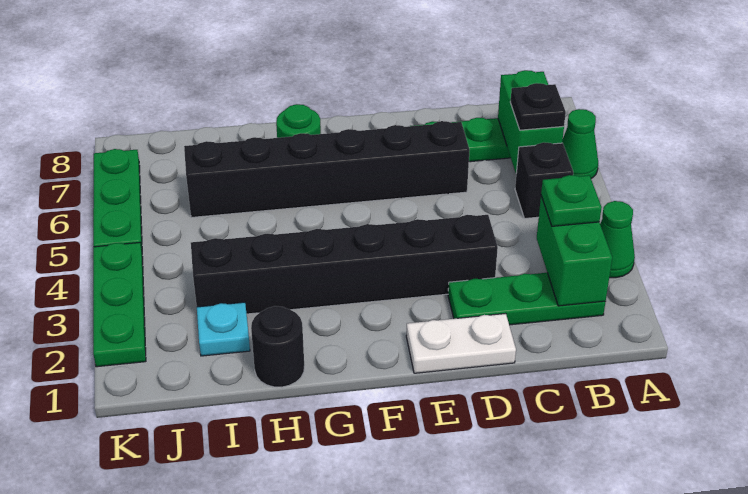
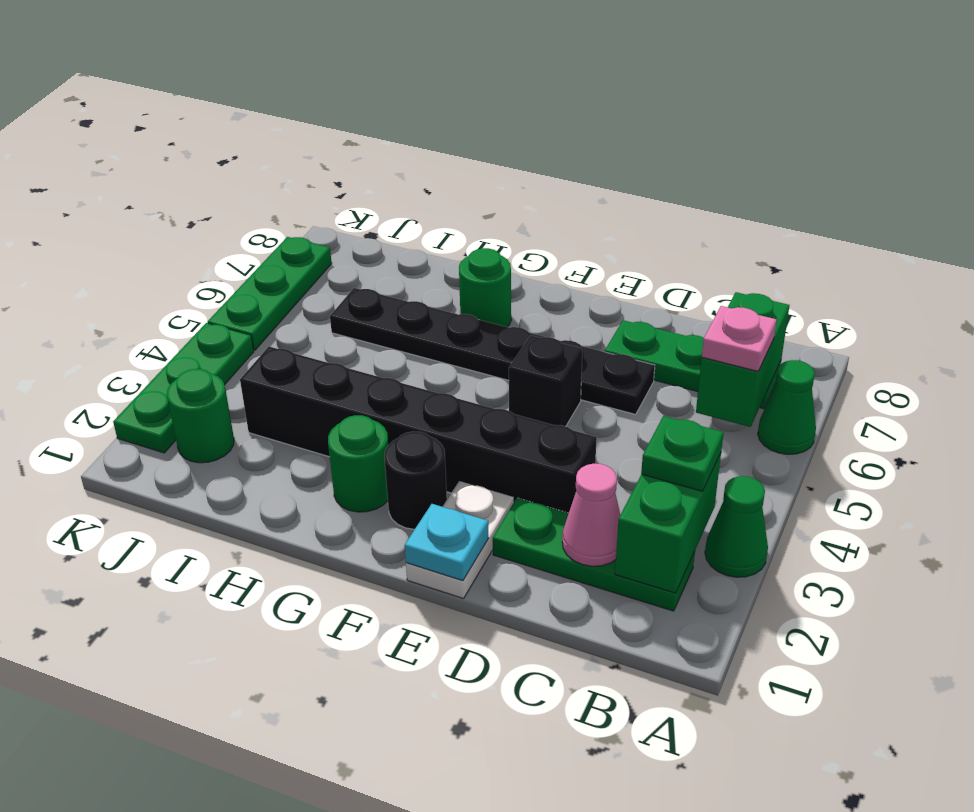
black brick B5 level 1 -> black brick E5 level 1
black plate B6 level 3 -> pink plate B6 level 3
none -> pink cone C2 level 2
white plate D1:E1 level 1 -> white plate E1:E2 level 1
black brick D6:I6 level 1 -> black plate D6:I6 level 1
none -> green round brick G2 level 1
black round brick H1 level 1 -> black round brick F2 level 1
cyan plate I2 level 1 -> cyan plate E1 level 2
none -> green round brick J2 level 1

